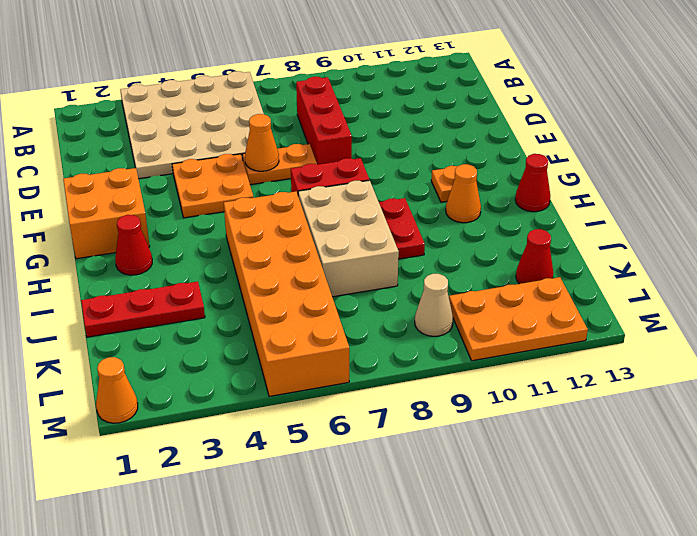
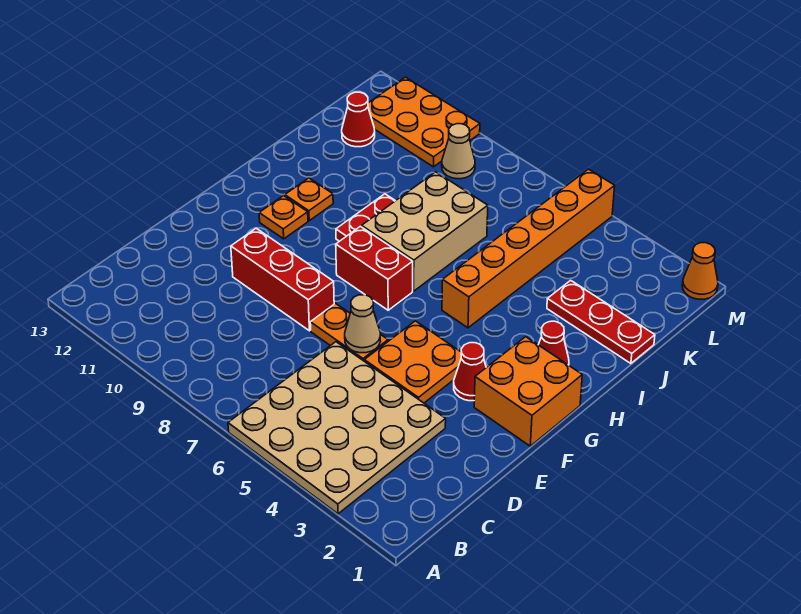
red brick C8:E8 level 1 -> red brick E8:E10 level 1
orange cone E6 level 2 -> tan cone E6 level 2
orange brick H5:M6 level 1 -> orange brick H5:M5 level 1
orange cone H11 level 1 -> orange plate H11 level 1
red cone H13 level 1 -> red cone F3 level 1

